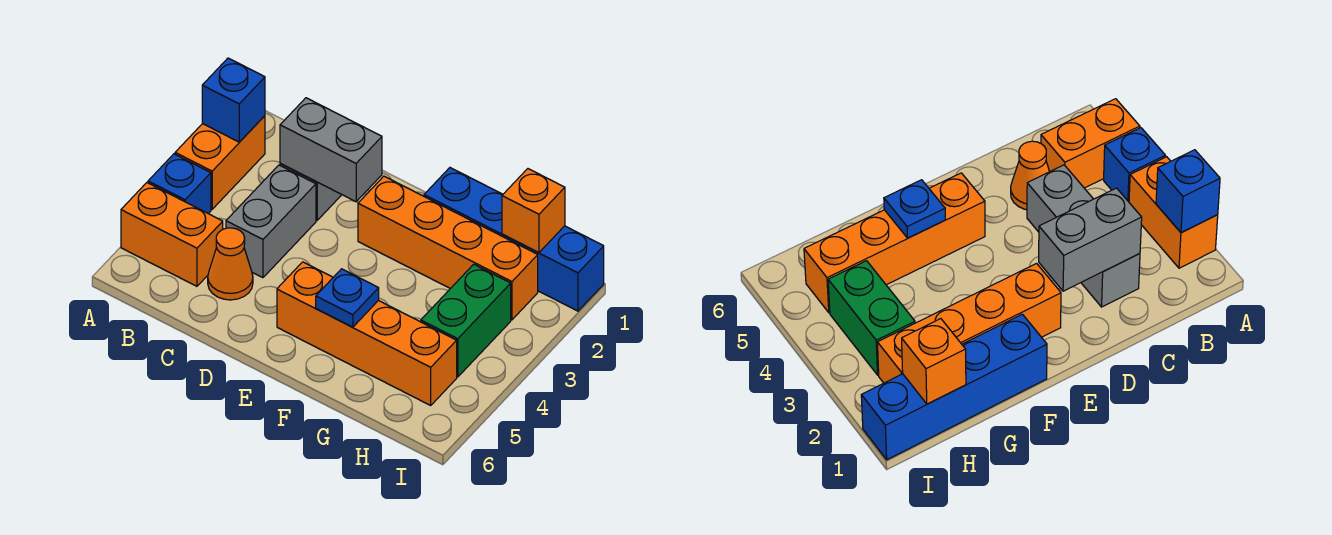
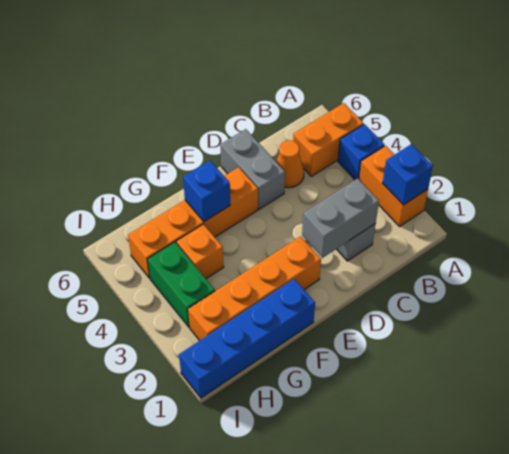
grey brick C3:C4 level 1 -> grey brick D5:D6 level 1
blue plate F5 level 2 -> blue brick F5 level 2
orange brick H1 level 2 -> orange brick G4 level 1

